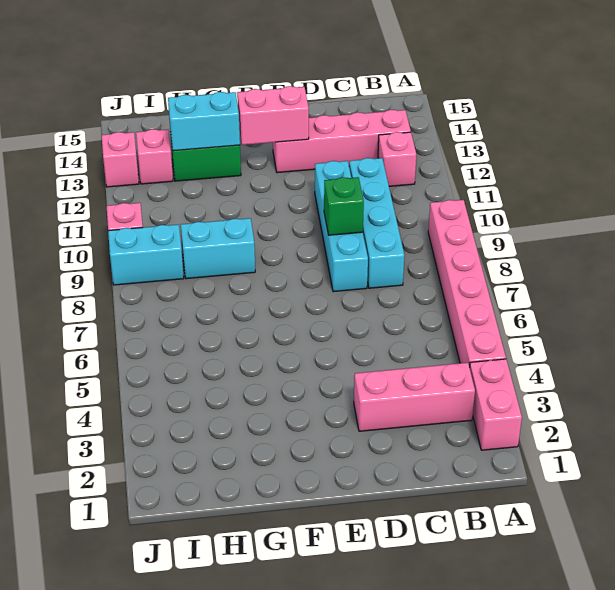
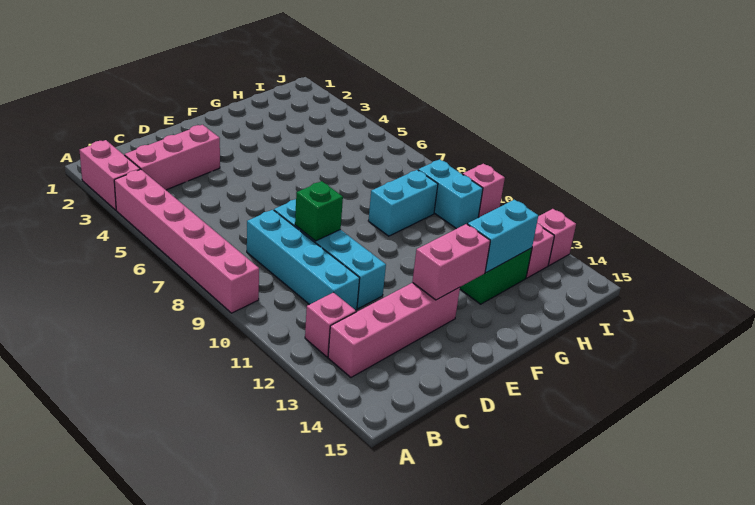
cyan brick I9:J9 level 1 -> cyan brick I9:I10 level 1

